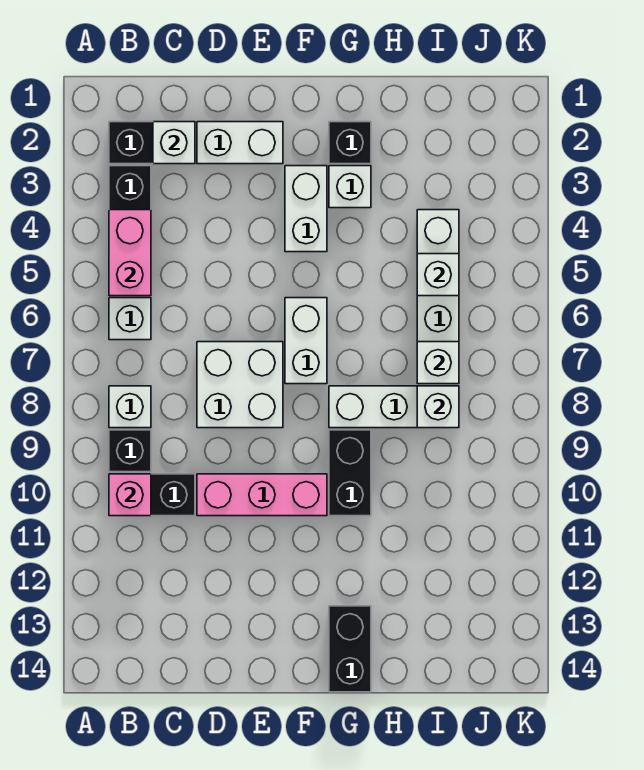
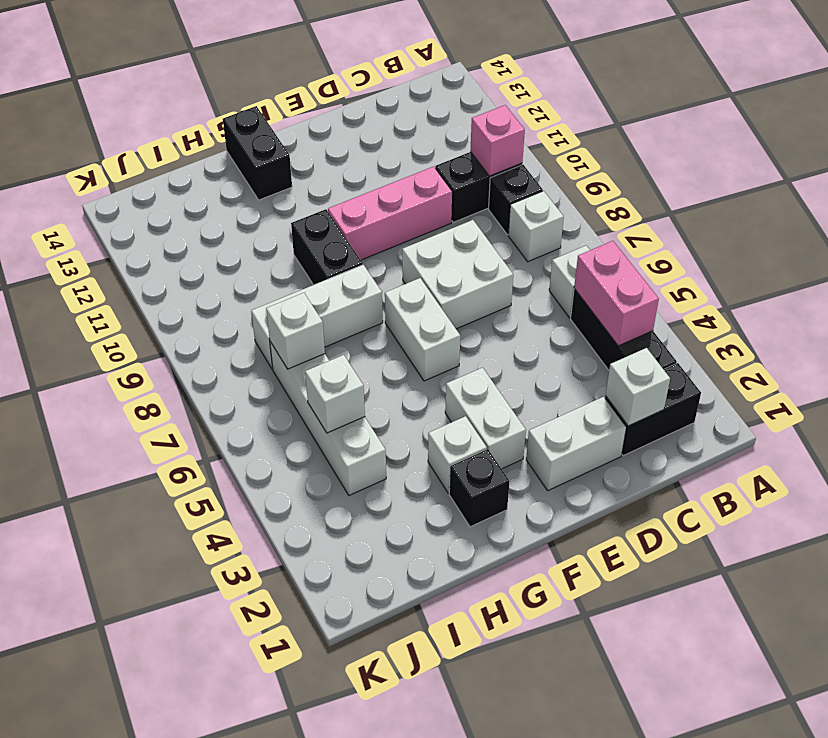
white brick I8 level 2 -> none

